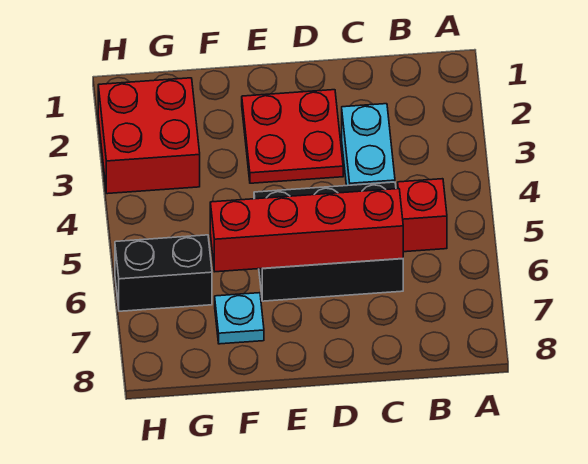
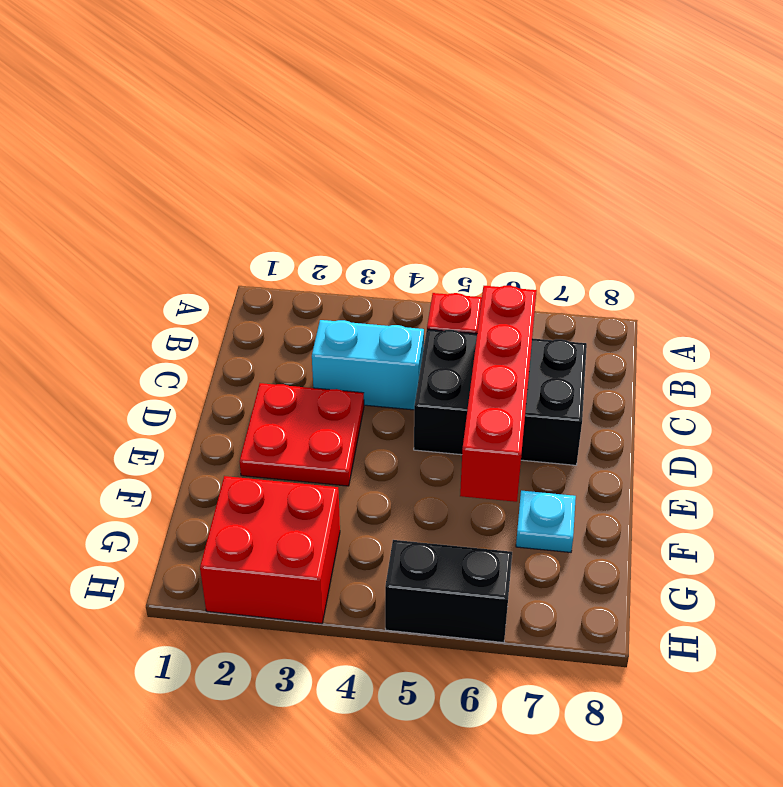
black brick C5:E6 level 1 -> black brick C5:D7 level 1
black brick G6:H6 level 1 -> black brick H5:H6 level 1

